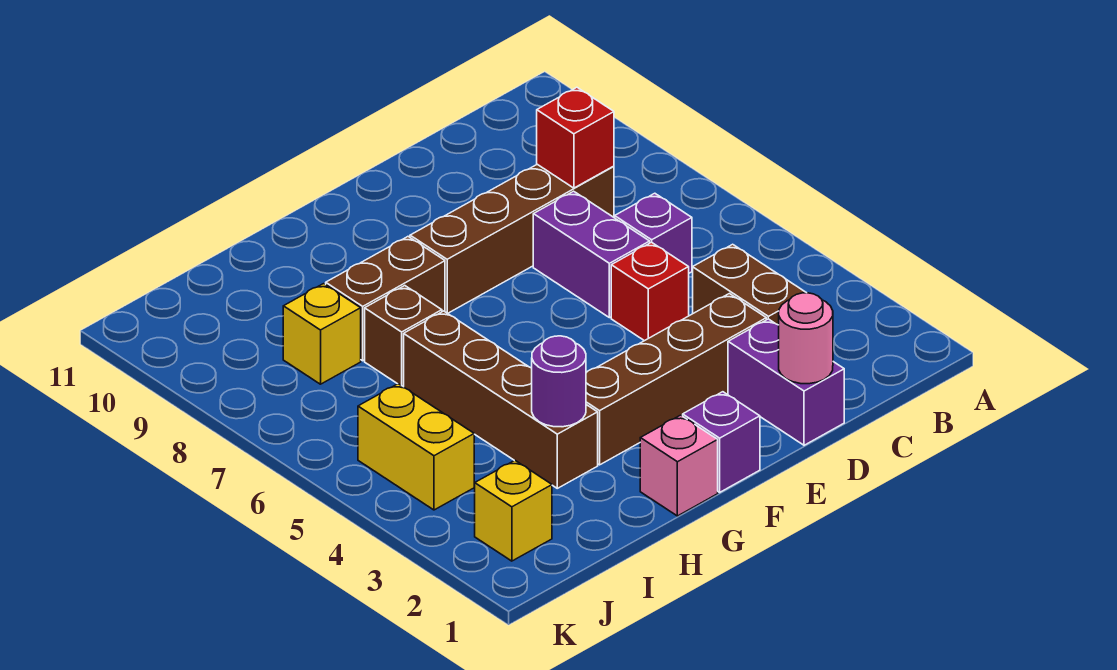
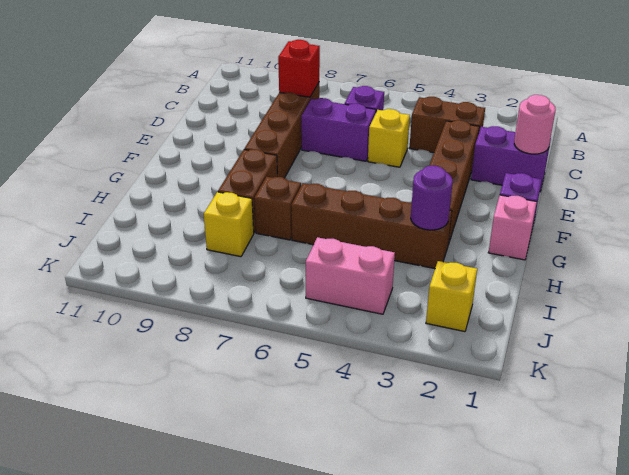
red brick D5 level 1 -> yellow brick D5 level 1
yellow brick J4:J5 level 1 -> pink brick J4:J5 level 1

